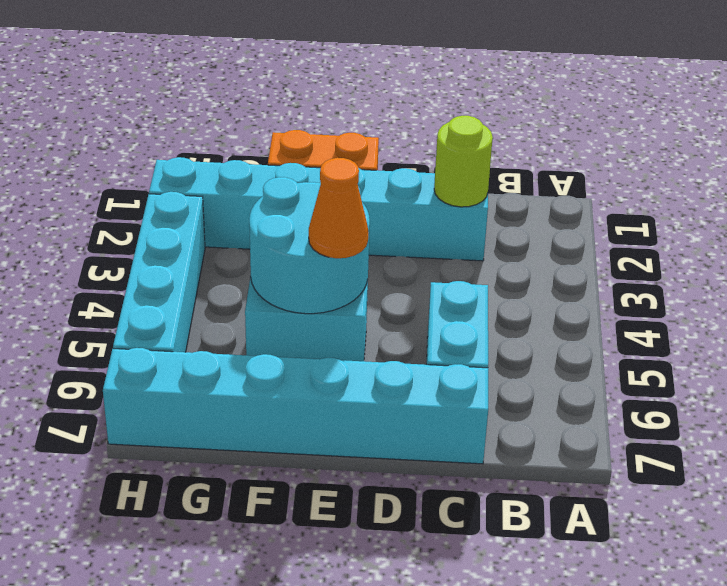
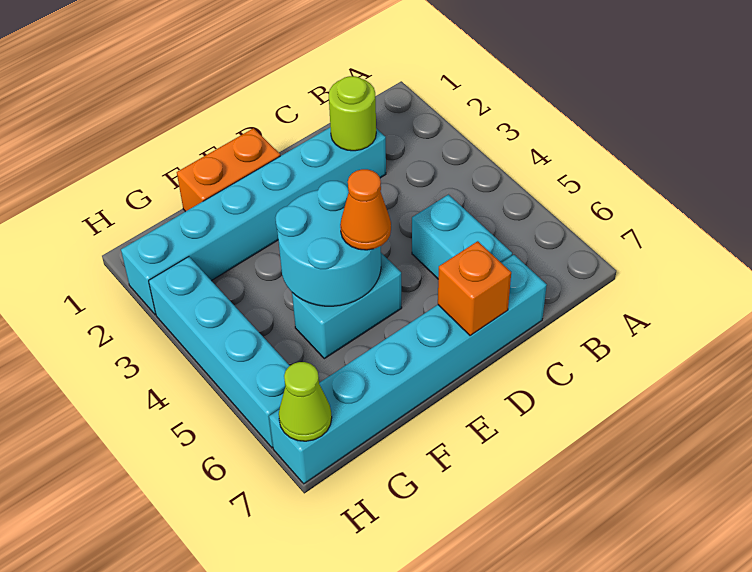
none -> orange brick D7 level 2
none -> lime cone H7 level 2

